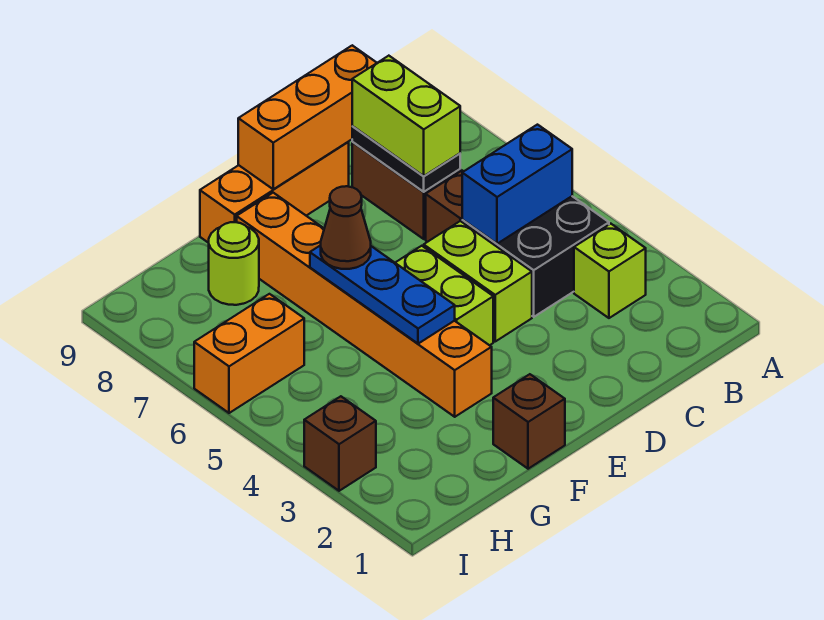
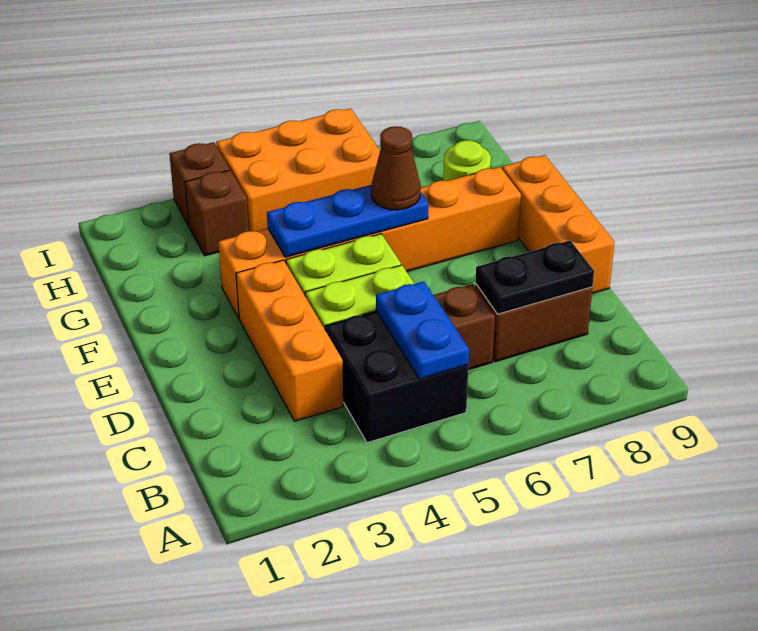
lime brick B3 level 1 -> none
blue brick B5:C5 level 2 -> blue plate B5:C5 level 2
lime brick C7:C8 level 3 -> none
orange brick C9:E9 level 2 -> orange brick C3:E3 level 1
brown brick F1 level 1 -> brown brick H3 level 1
orange brick H6:I6 level 1 -> orange brick H4:I6 level 1

